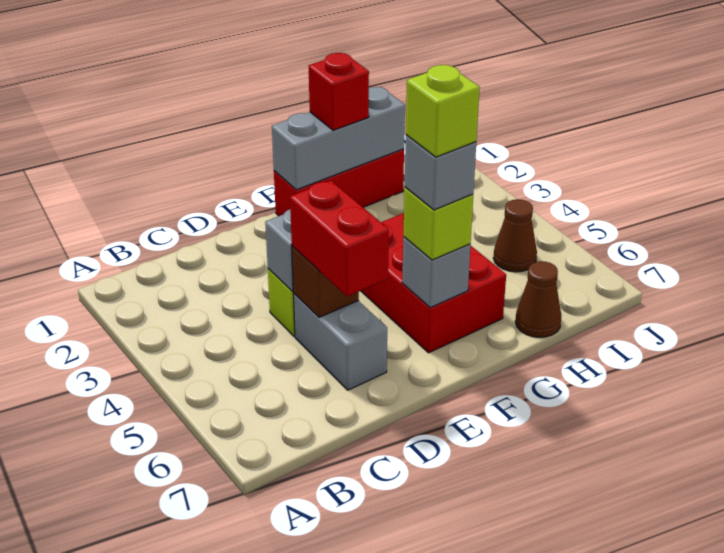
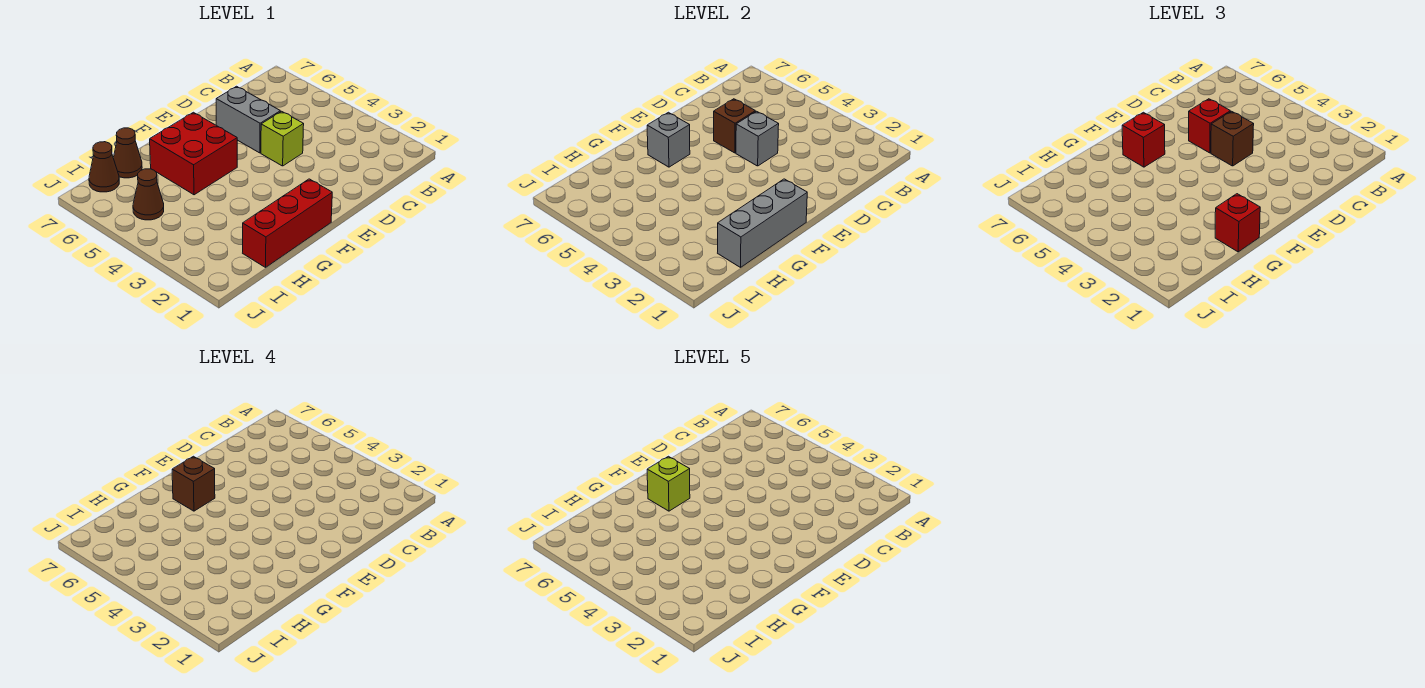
none -> brown brick D4 level 3
red brick D5:D6 level 3 -> red brick D5 level 3
red brick F4:G6 level 1 -> red brick F5:G6 level 1
lime brick F6 level 3 -> red brick F6 level 3
grey brick F6 level 4 -> brown brick F6 level 4
none -> brown cone I7 level 1

